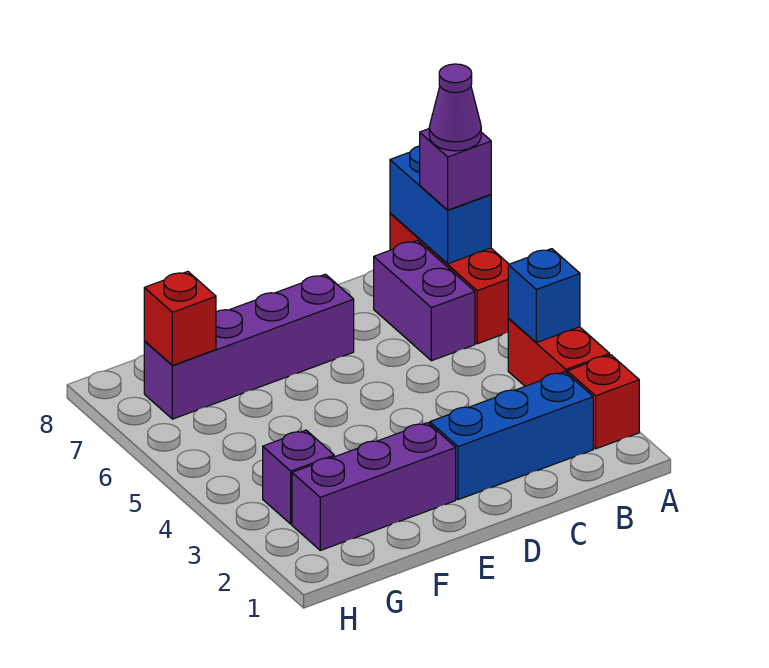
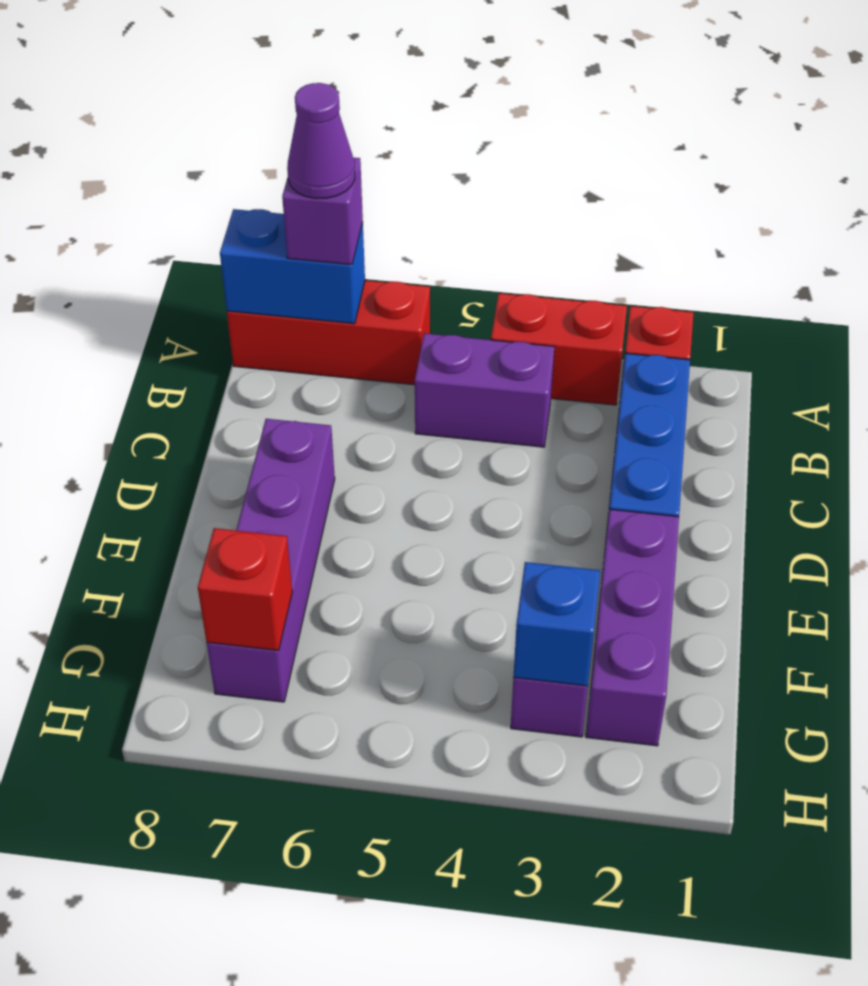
blue brick A4 level 2 -> blue brick G3 level 2
purple brick B6:B7 level 1 -> purple brick B4:B5 level 1

